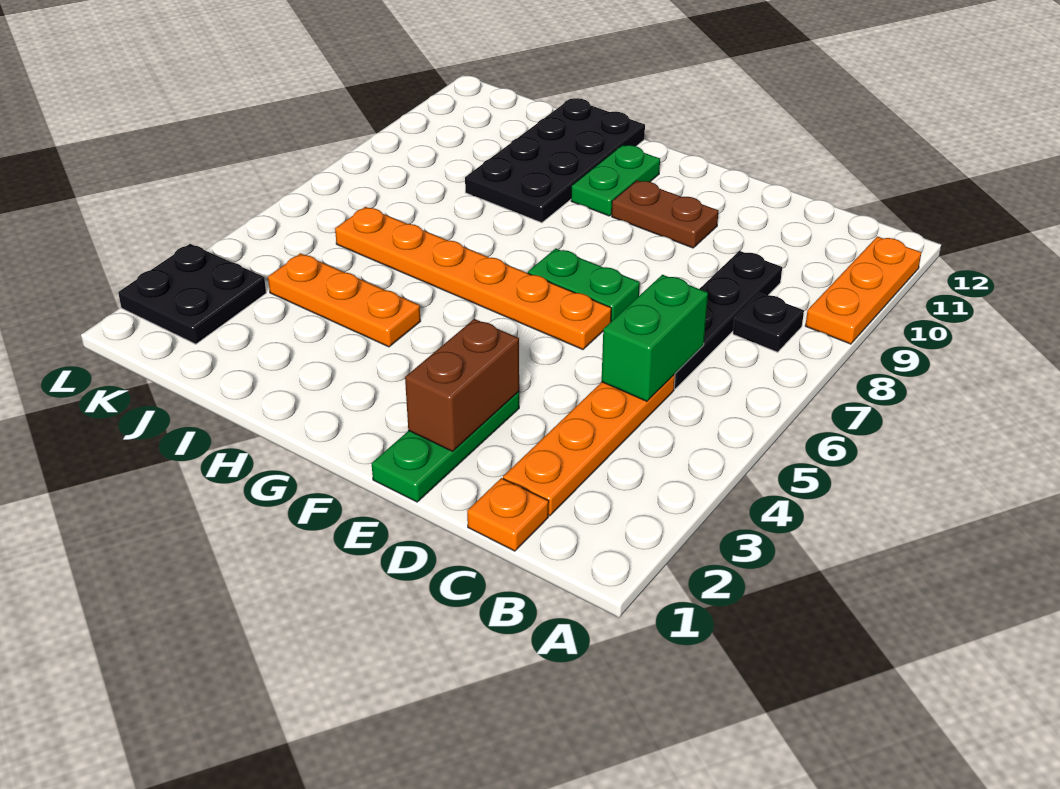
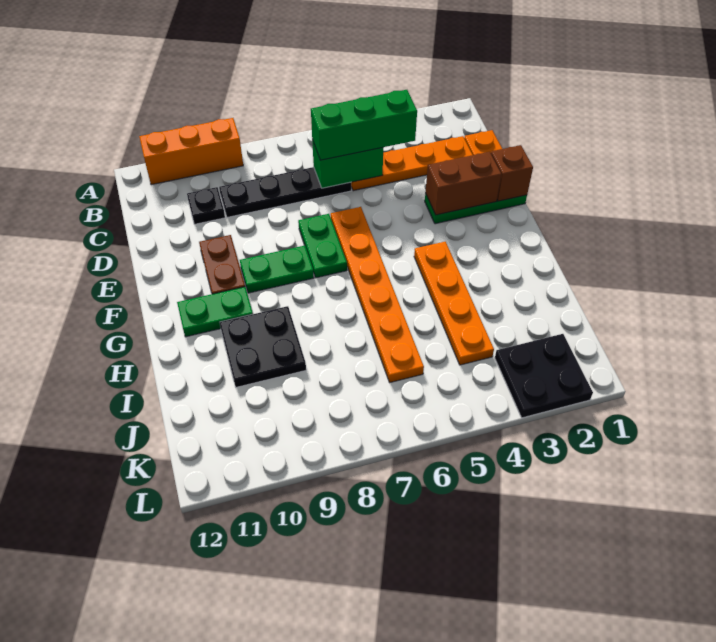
orange plate A9:A11 level 1 -> orange brick A9:A11 level 1
black plate B8 level 1 -> black plate C10 level 1
none -> green brick C4:C6 level 3
none -> brown brick E1 level 2
none -> green plate F8:F9 level 1
orange plate H4:J4 level 1 -> orange plate G4:J4 level 1
black plate H9:I12 level 1 -> black plate H9:I10 level 1

